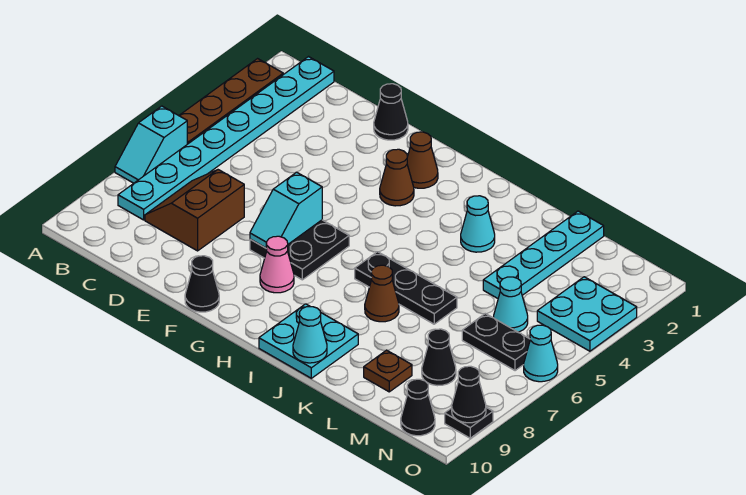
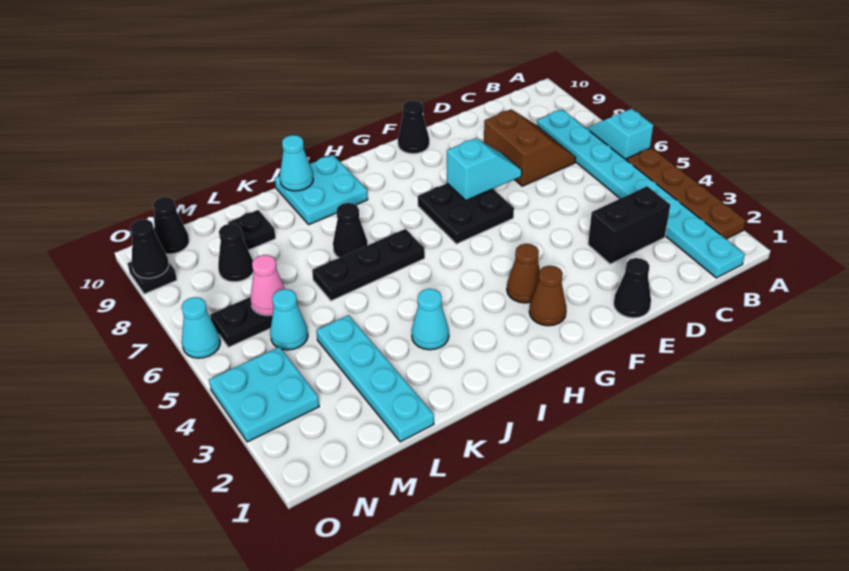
none -> black brick C3:D3 level 1
cyan slope F6:F7 level 2 top 6 -> cyan slope E7:F7 level 2 top F
pink cone G8 level 1 -> pink cone M6 level 2
brown cone J7 level 1 -> black cone J7 level 1
brown plate L9 level 1 -> black plate L9 level 1

